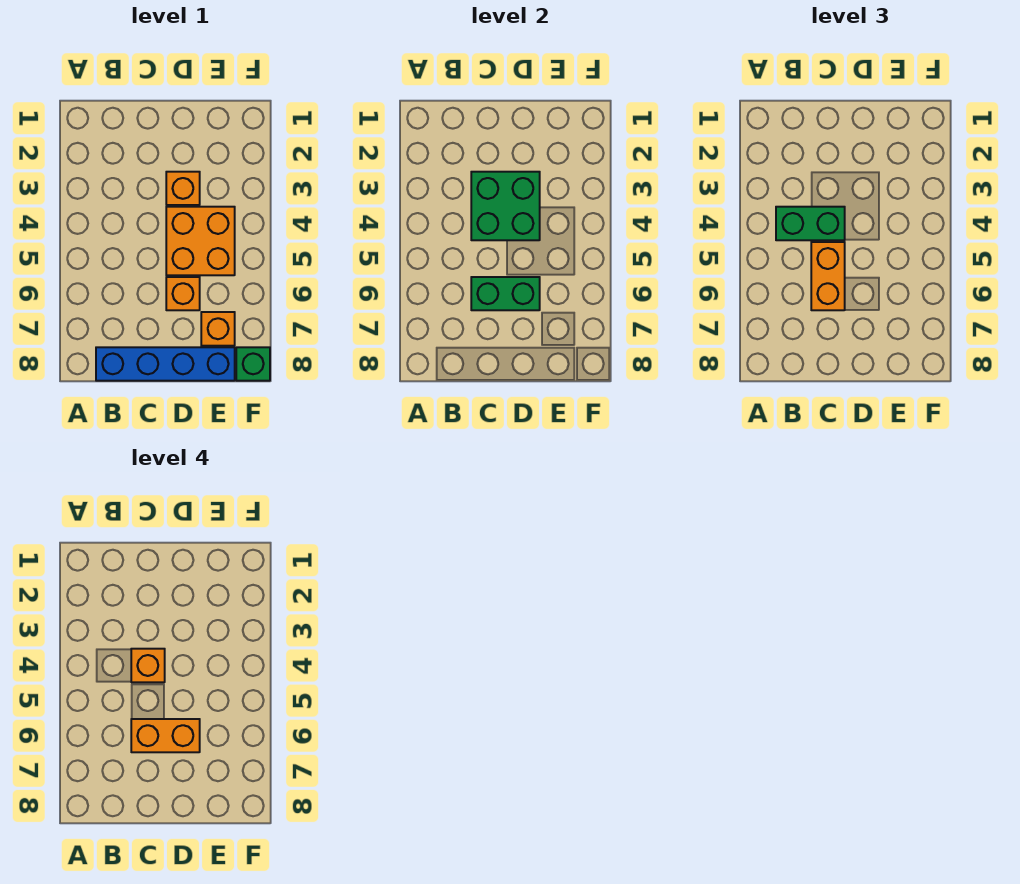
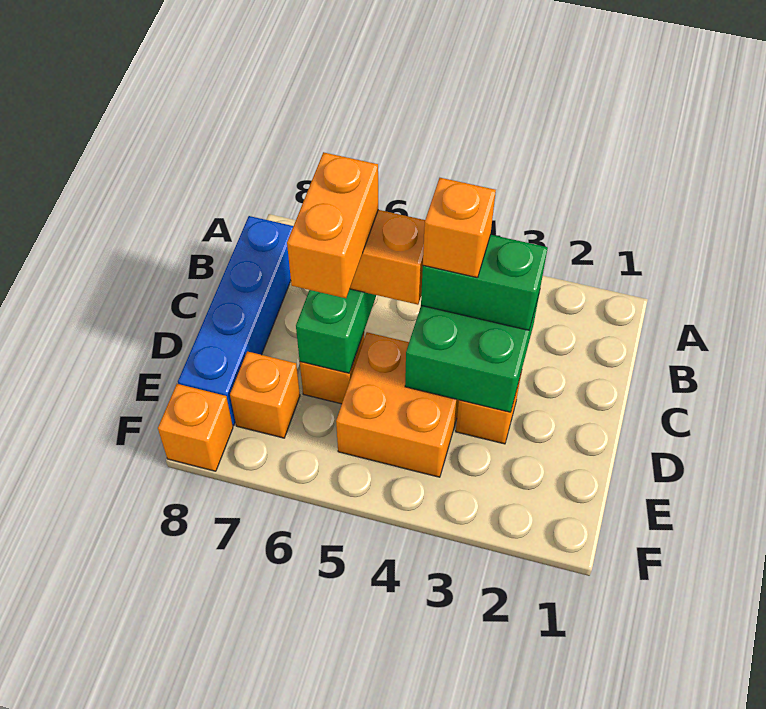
green brick B4:C4 level 3 -> green brick C3:C4 level 3
green brick F8 level 1 -> orange brick F8 level 1

